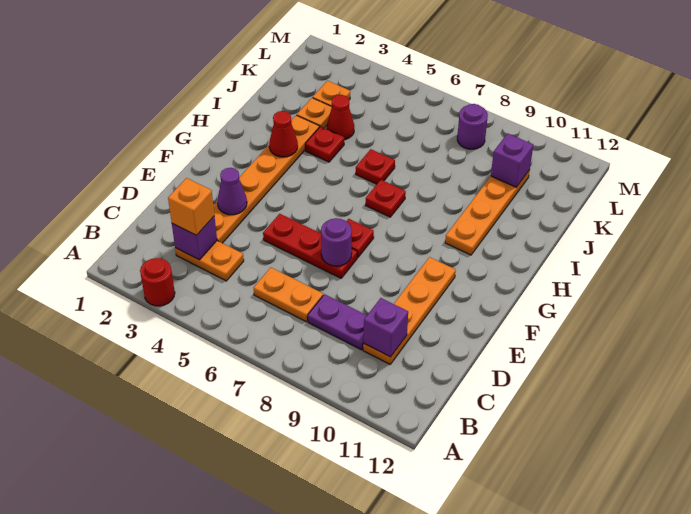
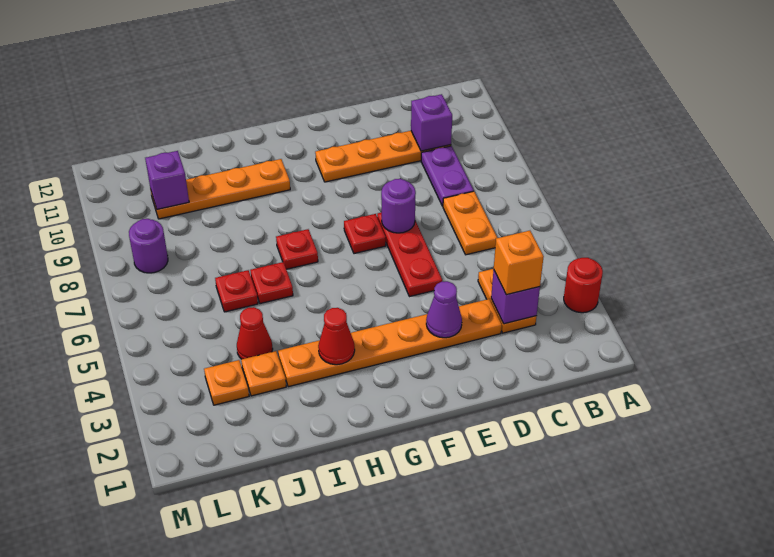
red plate I4 level 1 -> red plate J6 level 1

